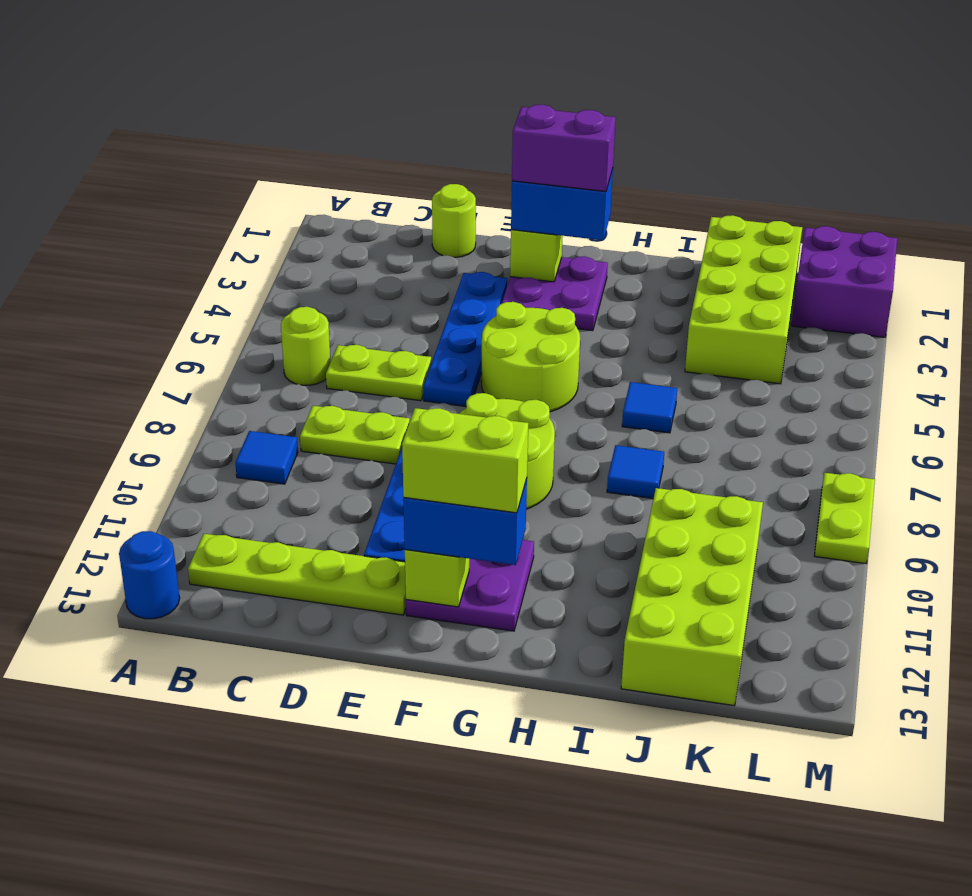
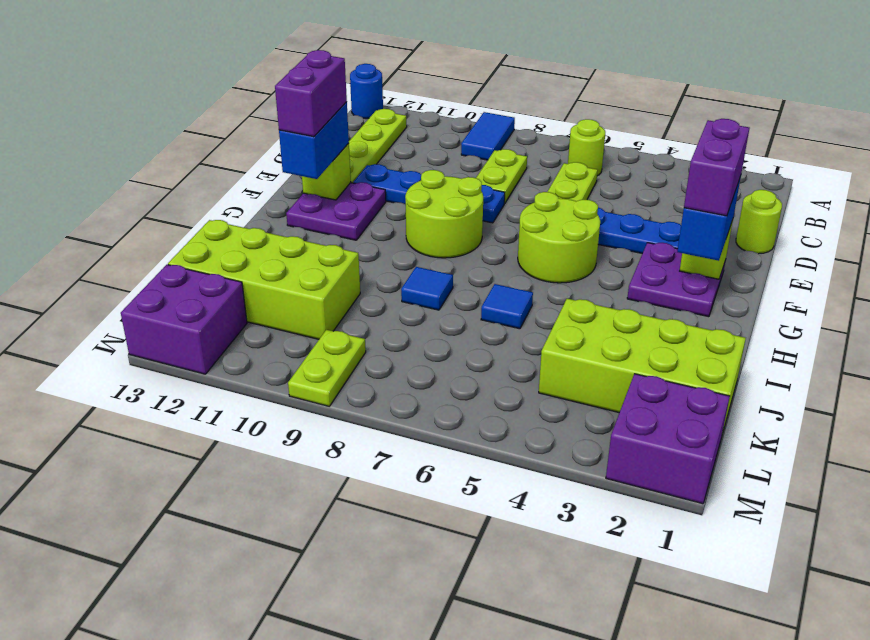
blue tile B9 level 1 -> blue tile A9:B9 level 1
lime brick F12:G12 level 4 -> purple brick F12:G12 level 4
none -> purple brick L12:M13 level 1
lime plate M8:M9 level 1 -> lime plate L9:M9 level 1

